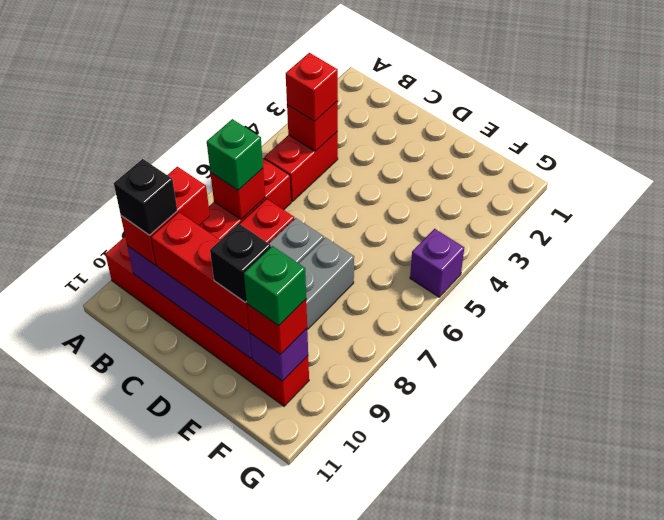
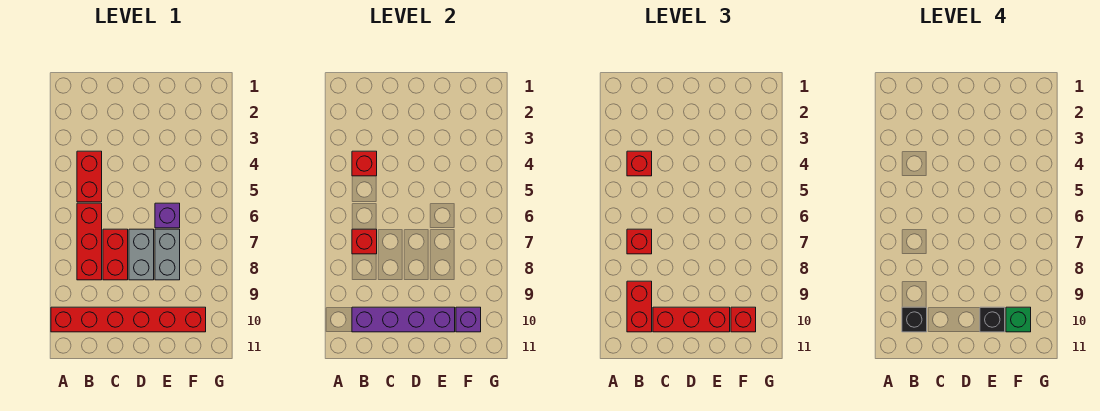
green brick B7 level 3 -> red brick B7 level 3
purple brick G5 level 1 -> purple brick E6 level 1

